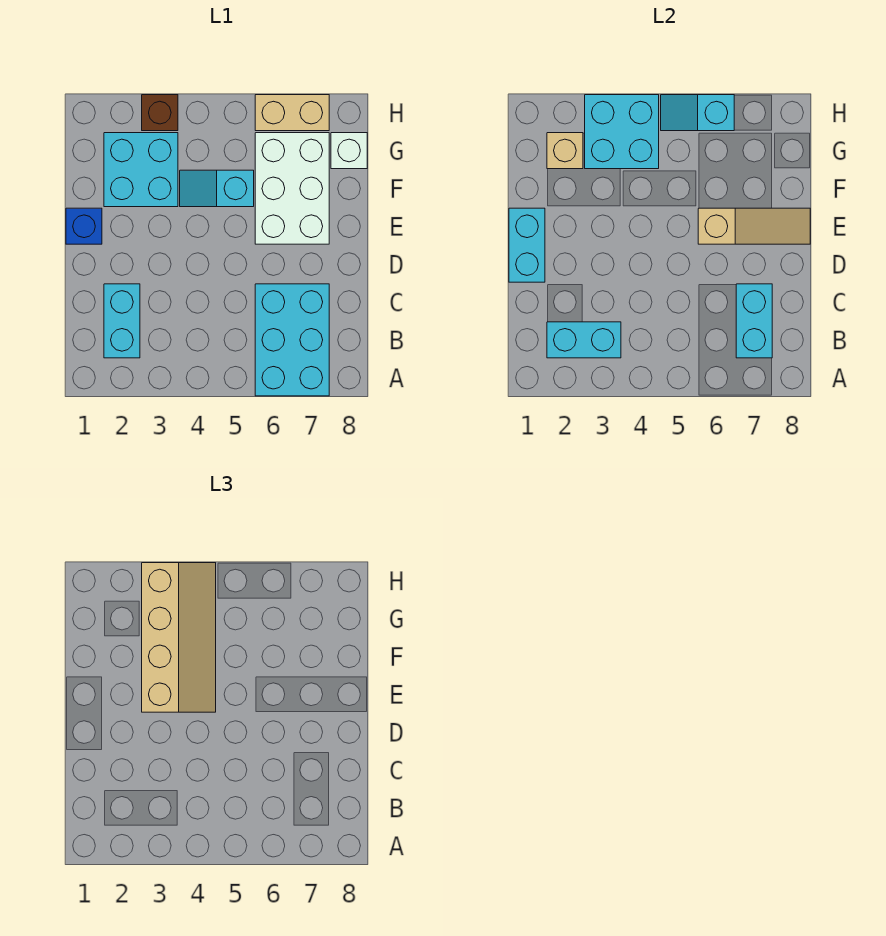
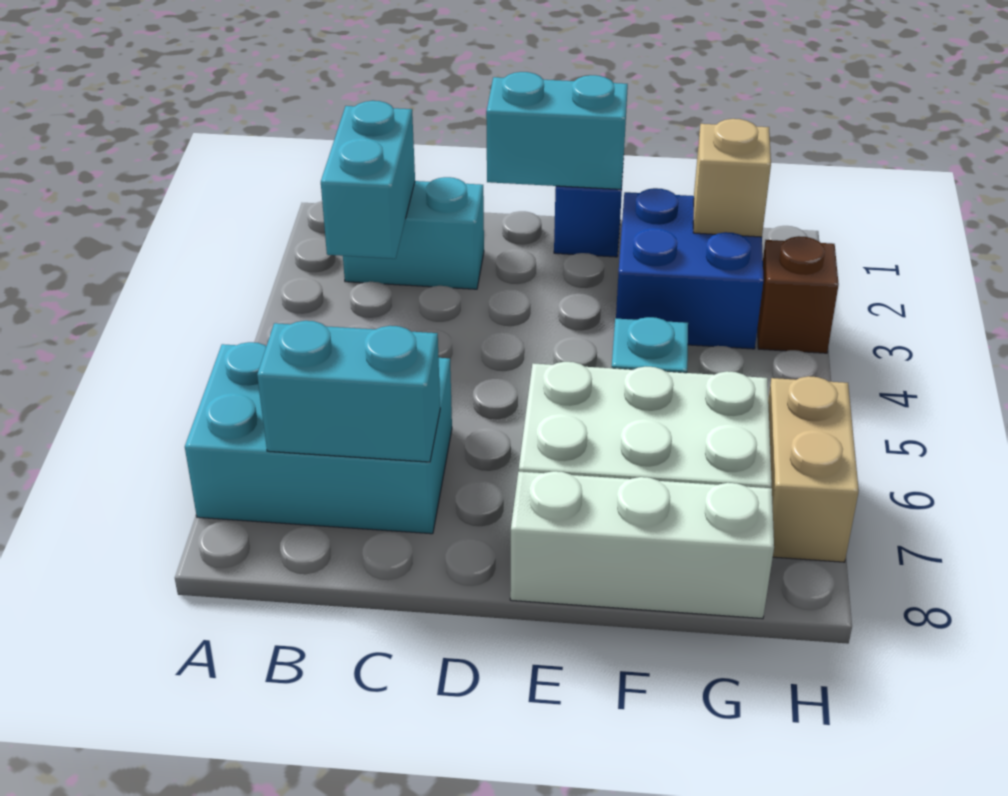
tan slope E3:H4 level 3 top 3 -> none
tan slope E6:E8 level 2 top 6 -> none
cyan brick F2:G3 level 1 -> blue brick F2:G3 level 1
cyan brick G3:H4 level 2 -> none
white brick G8 level 1 -> white brick E8:G8 level 1
cyan slope H5:H6 level 2 top 6 -> none

